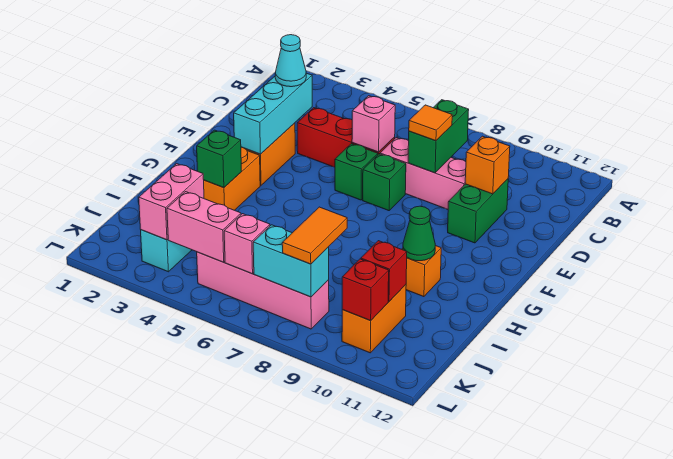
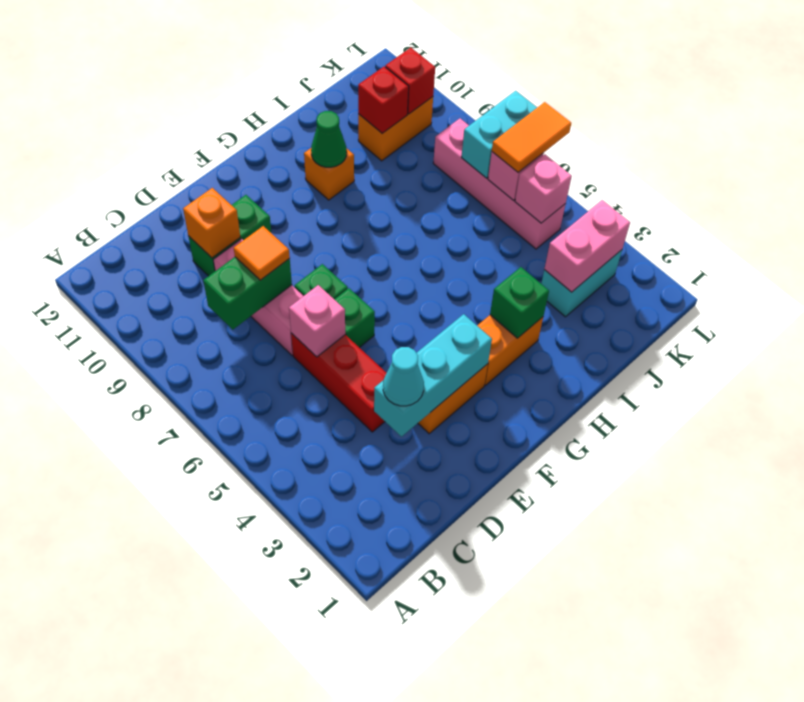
orange tile J8:K8 level 3 -> orange tile K6:L6 level 3
pink brick K4:K5 level 2 -> pink brick K5 level 2
cyan brick K7:K8 level 2 -> cyan brick K7:L7 level 2

